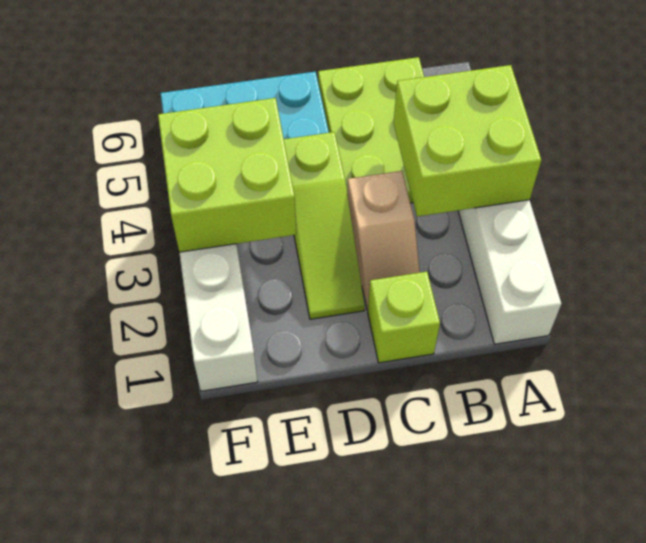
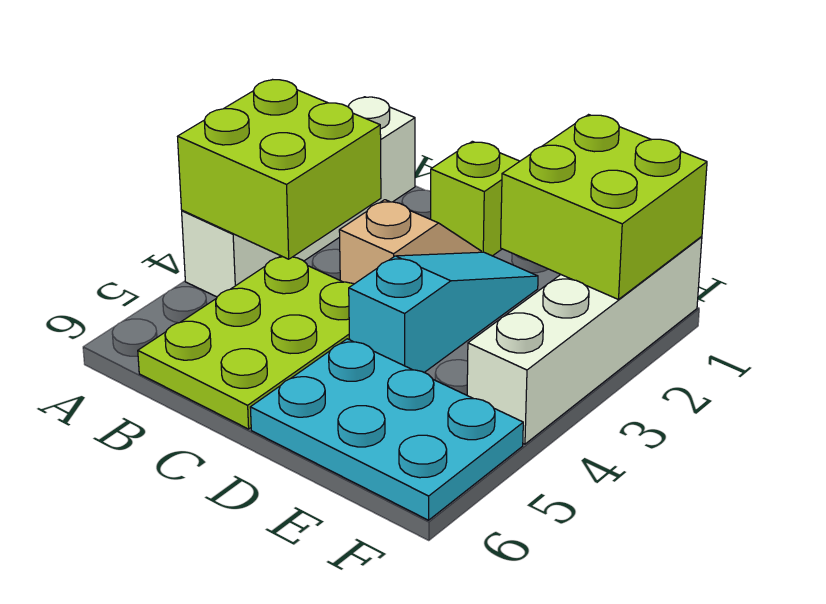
lime slope D2:D4 level 1 top 4 -> cyan slope D2:D4 level 1 top 4
lime brick E3:F4 level 2 -> lime brick E1:F2 level 2

